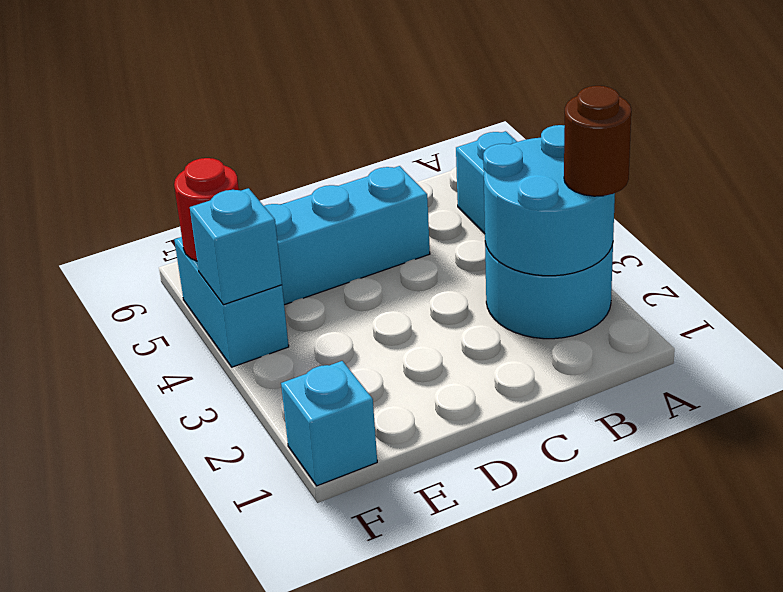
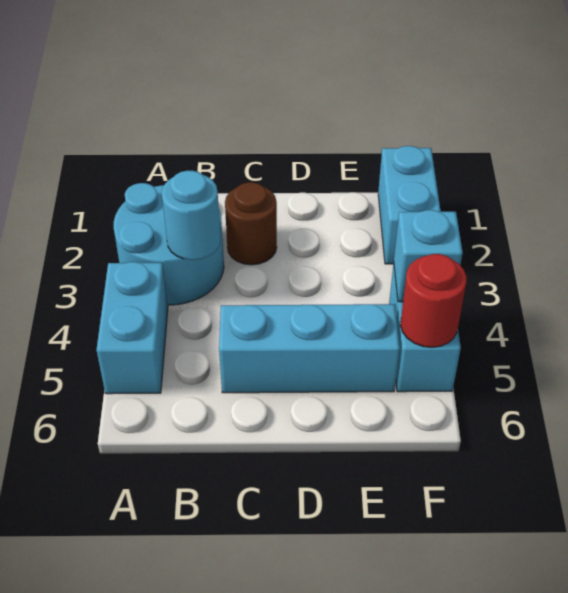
cyan round brick A2:B3 level 2 -> cyan round brick B3 level 2
brown round brick A2 level 3 -> brown round brick C2 level 1
cyan brick F1 level 1 -> cyan brick F1:F2 level 1

